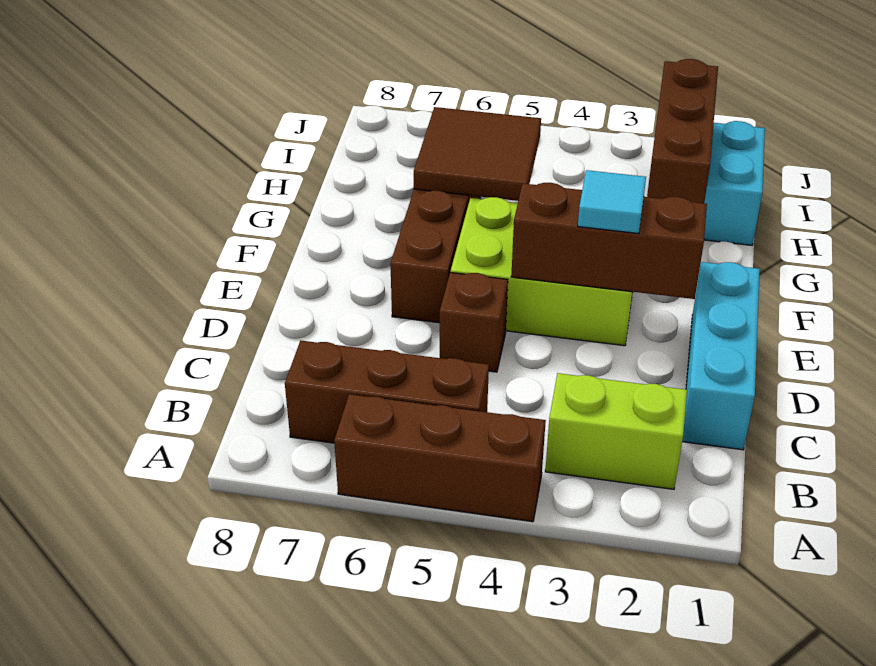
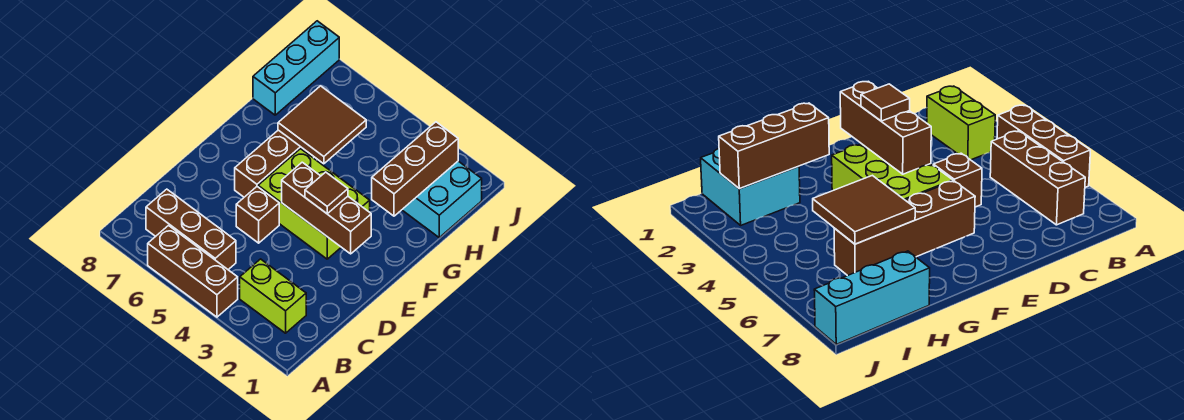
cyan brick C1:E1 level 1 -> cyan brick H8:J8 level 1
cyan tile E3 level 3 -> brown tile E3 level 3

